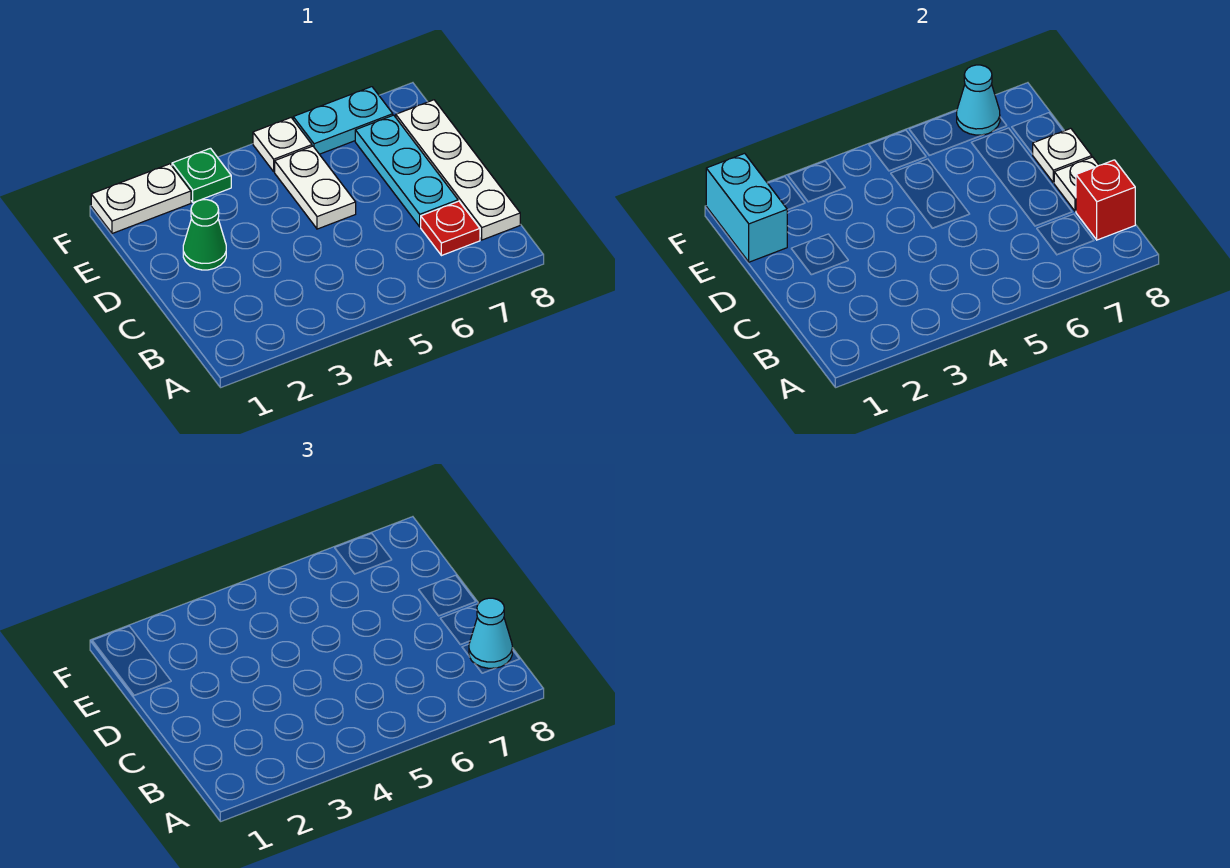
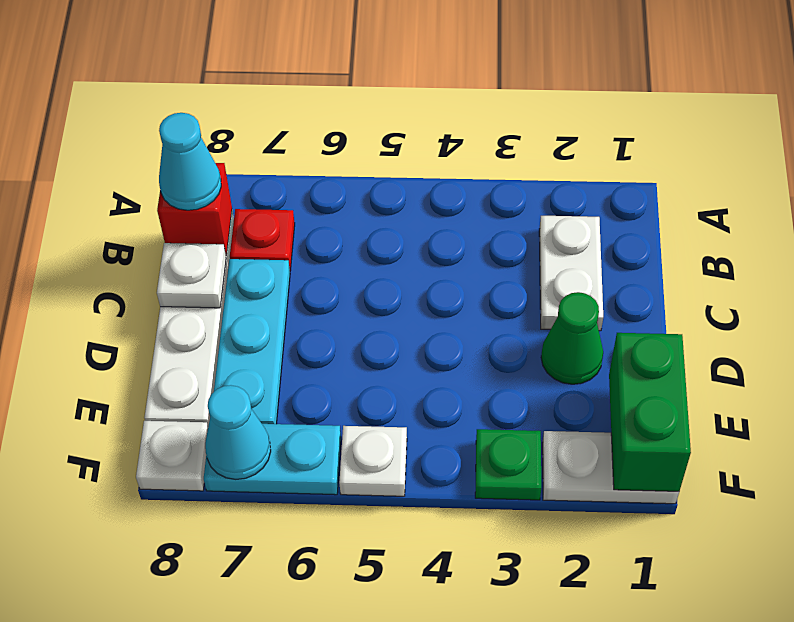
white plate D5:E5 level 1 -> white plate B2:C2 level 1
white plate D8 level 2 -> white plate F8 level 1
cyan brick E1:F1 level 2 -> green brick E1:F1 level 2

